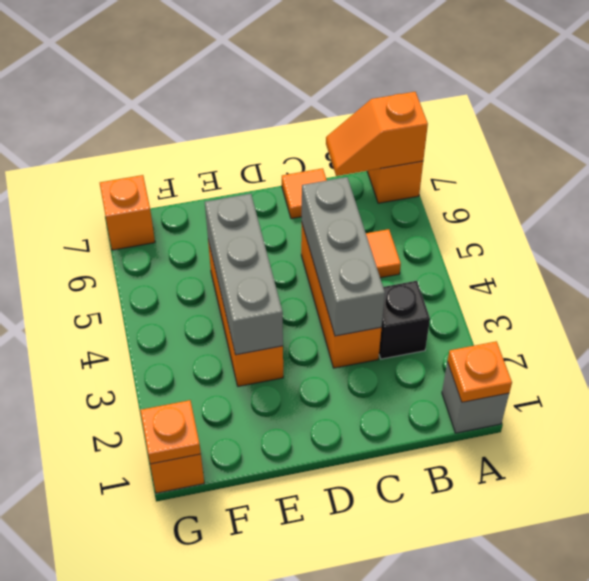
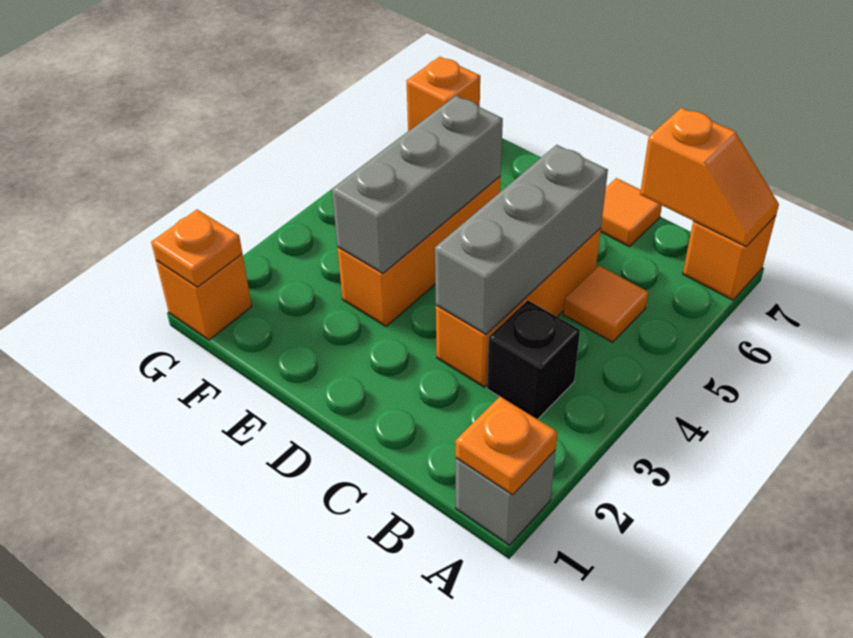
orange slope A7:B7 level 2 top A -> orange slope A7:B7 level 2 top B

